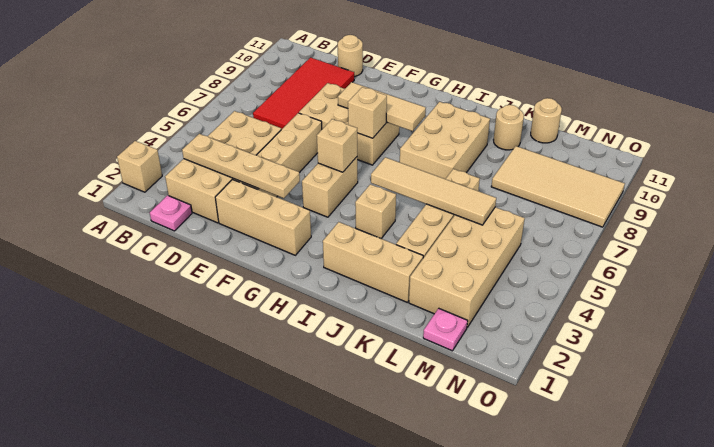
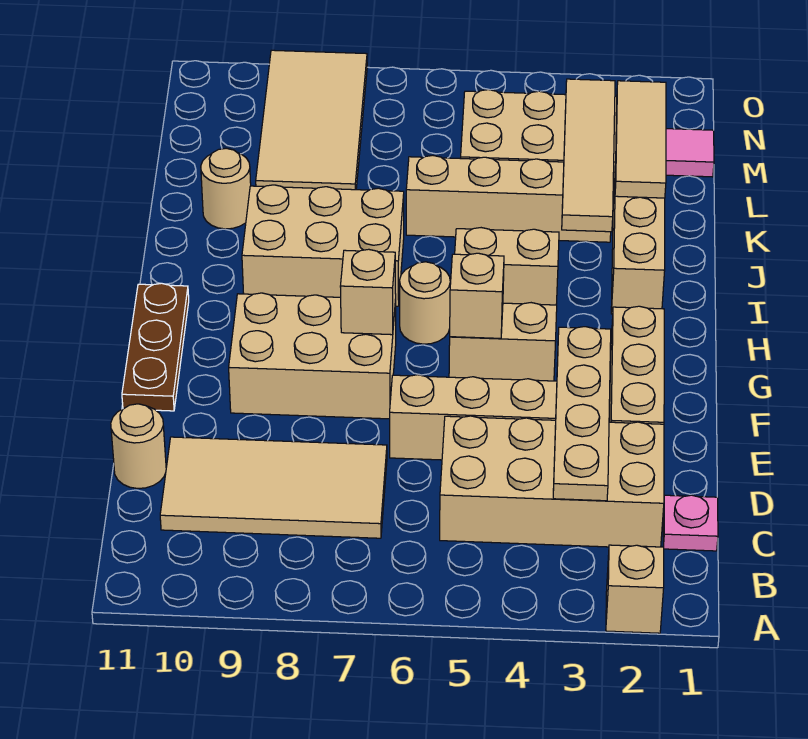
red tile C7:D10 level 1 -> tan tile C7:D10 level 1
tan brick E7:G8 level 1 -> tan brick F7:G9 level 1
tan tile F8:H8 level 2 -> tan tile K2:M2 level 2
none -> brown plate F11:H11 level 1
tan brick I4 level 1 -> tan brick I4:I5 level 1
tan tile I5:L5 level 2 -> tan tile J3:M3 level 2
tan round brick L11 level 1 -> tan round brick H6 level 1
pink plate M1 level 1 -> pink tile M1 level 1

